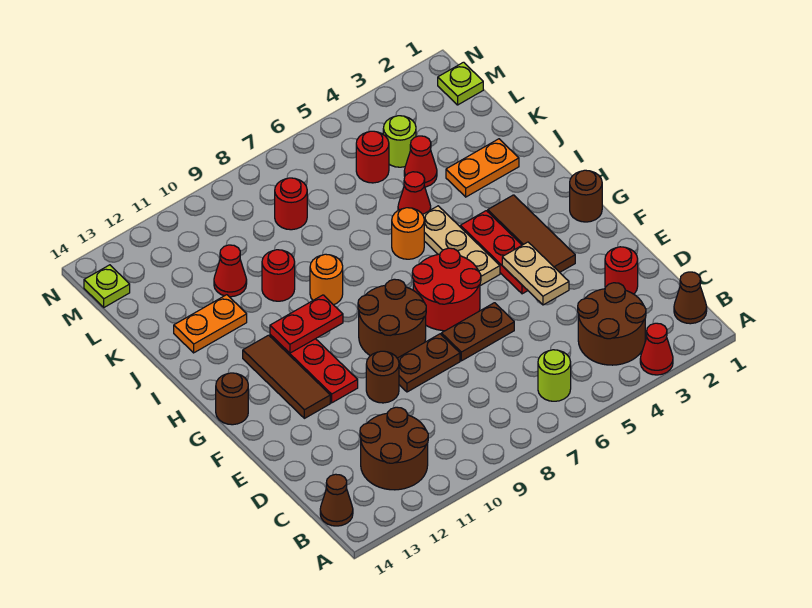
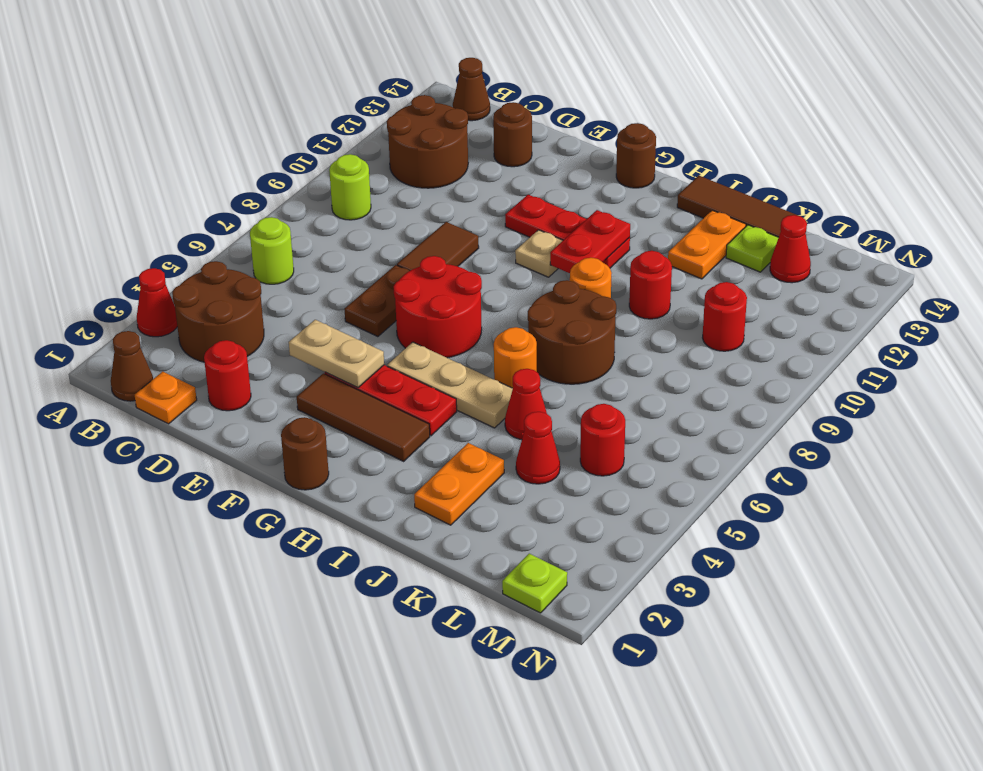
none -> orange plate C1 level 1
brown plate E8:E9 level 1 -> brown tile E8:E9 level 1
brown round brick E10 level 1 -> brown round brick D13 level 1
brown round brick F8:G9 level 1 -> brown round brick I7:J8 level 1
brown tile F12:H12 level 1 -> brown tile I14:K14 level 1
none -> tan plate G10 level 1
red cone K11 level 1 -> red cone L13 level 1
lime round brick L4 level 1 -> lime round brick B9 level 1
red round brick L8 level 1 -> red round brick L10 level 1
lime plate M14 level 1 -> lime plate K13 level 1

